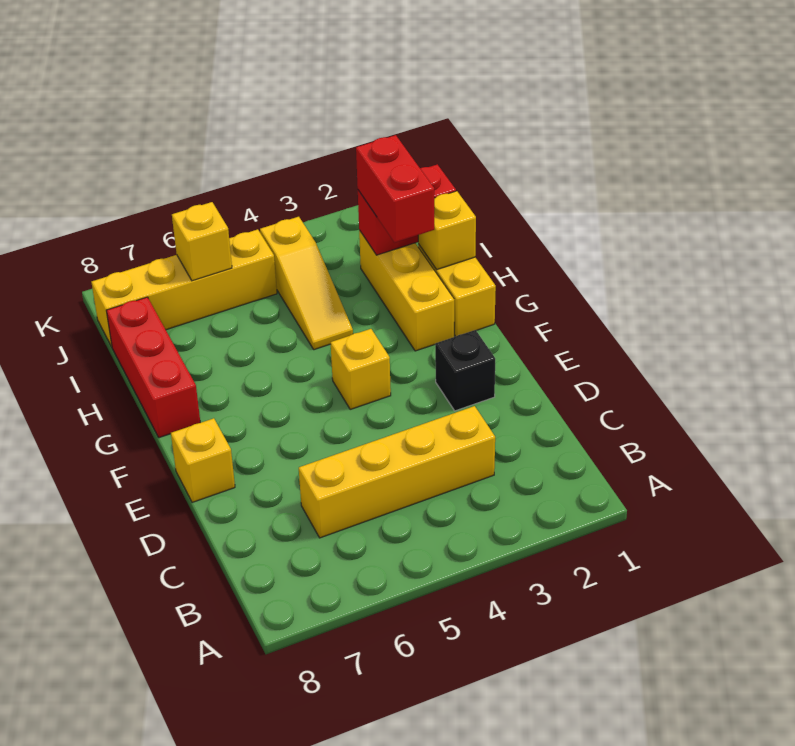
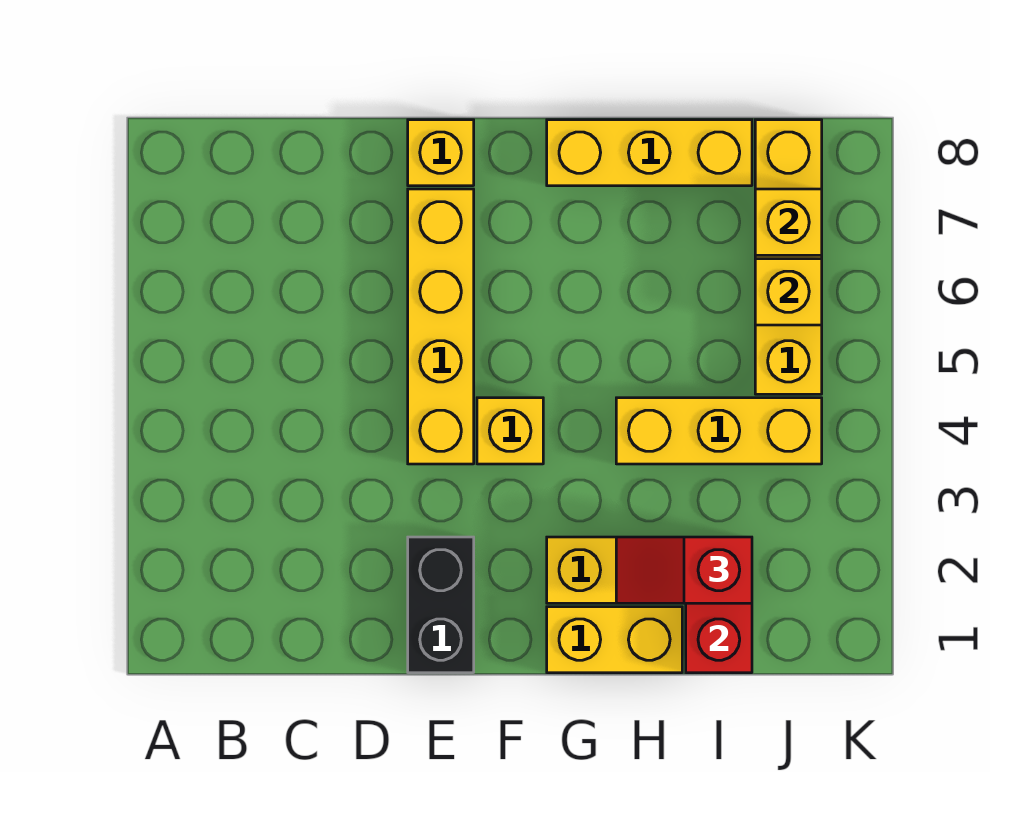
yellow brick C3:C6 level 1 -> yellow brick E4:E7 level 1
black brick E2 level 1 -> black brick E1:E2 level 1
red brick G8:I8 level 1 -> yellow brick G8:I8 level 1
yellow brick H1 level 2 -> yellow brick J7 level 2
red brick H2:I2 level 3 -> red slope H2:I2 level 3 top I
yellow slope H4:J4 level 1 top J -> yellow brick H4:J4 level 1

